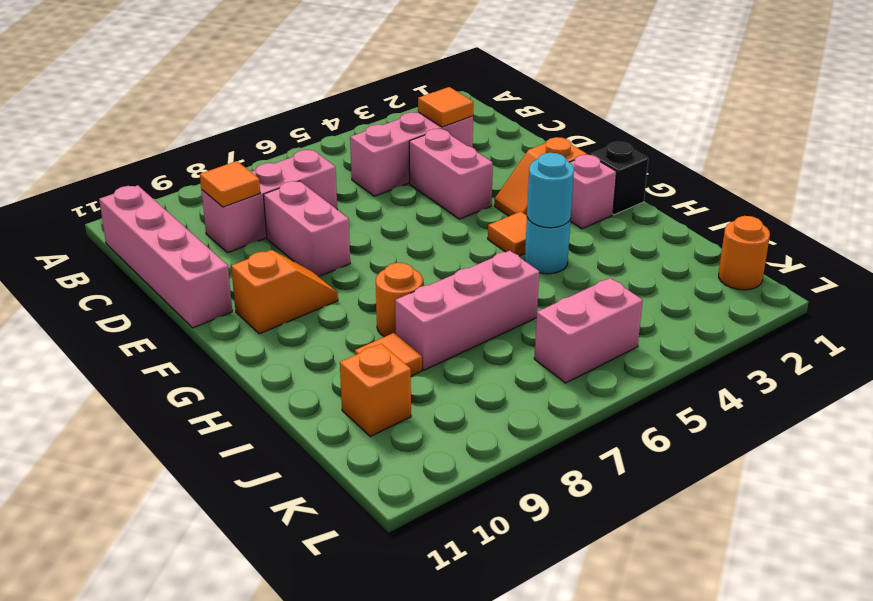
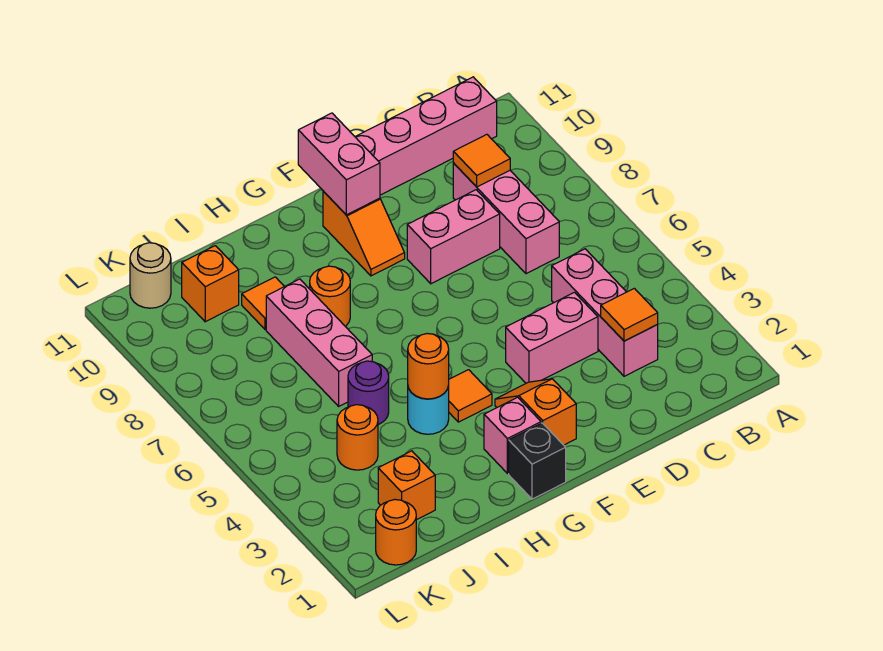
cyan round brick H4 level 2 -> orange round brick H4 level 2
none -> purple round brick I5 level 1
none -> orange brick J2 level 1
none -> orange round brick J4 level 1
pink brick K5:K6 level 1 -> pink brick F10:F11 level 2
none -> tan round brick K11 level 1

